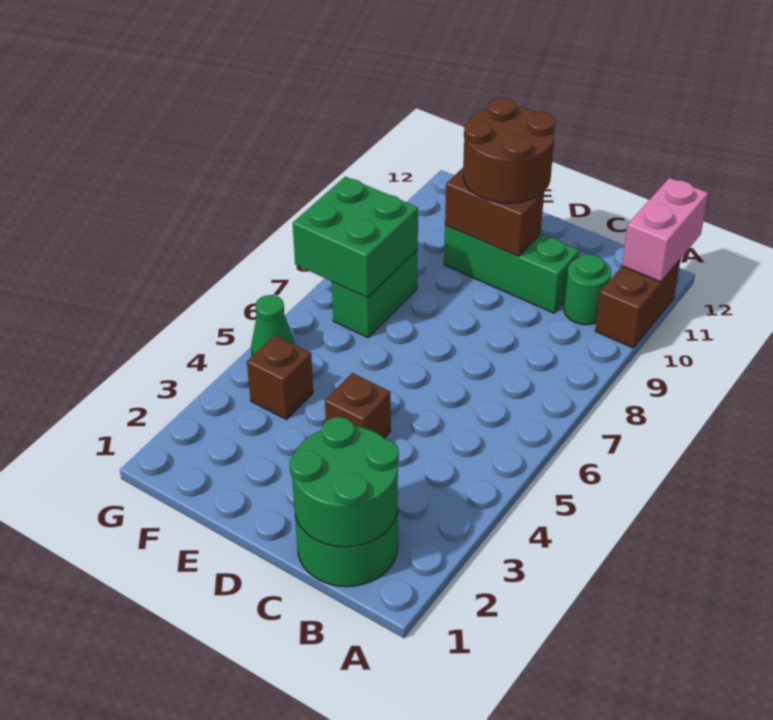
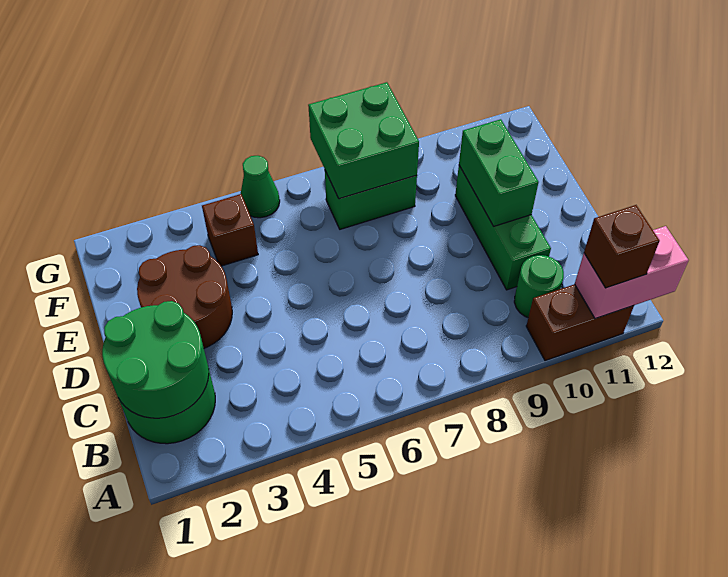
brown brick D4 level 1 -> brown brick A11 level 3
brown brick D10:E10 level 2 -> green brick D10:E10 level 2
brown round brick D10:E11 level 3 -> brown round brick D2:E3 level 1

